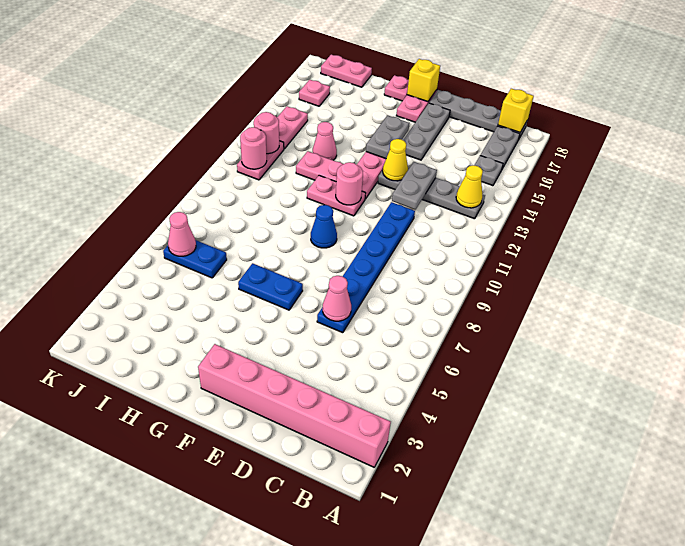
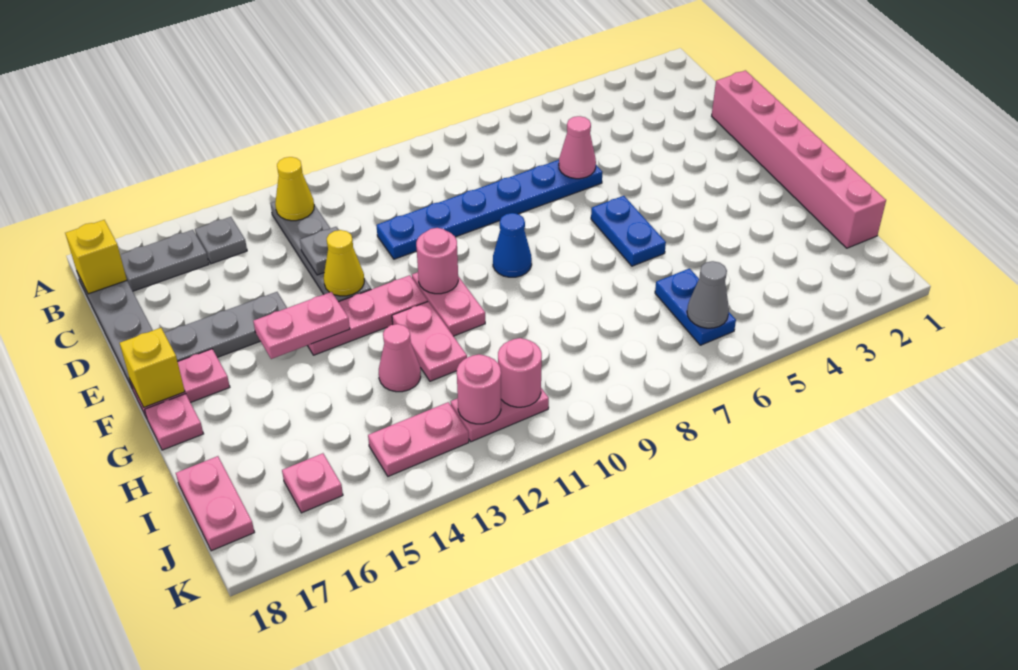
pink brick A2:F2 level 1 -> pink brick D1:I1 level 1
grey plate D12:D13 level 2 -> grey plate D13 level 2
grey plate F14:F15 level 2 -> pink plate F14:F15 level 2
pink cone J6 level 2 -> grey cone J6 level 2

